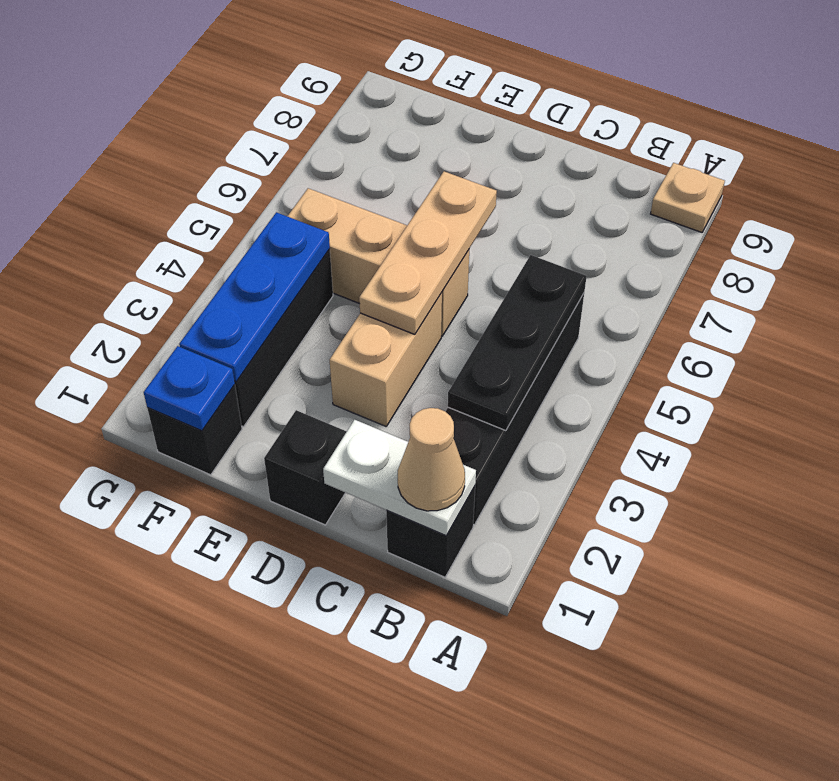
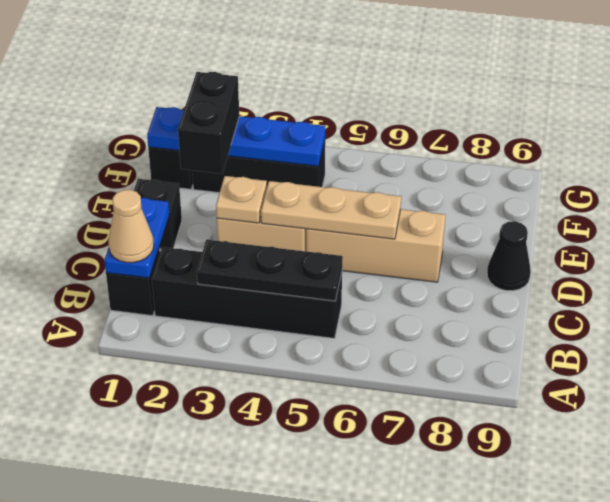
tan plate A9 level 1 -> tan plate D3 level 2
white plate B1:C1 level 2 -> blue plate B1:C1 level 2
tan brick D5:F5 level 1 -> tan brick D5:D7 level 1
none -> black cone D9 level 1
none -> black brick E2:F2 level 3

